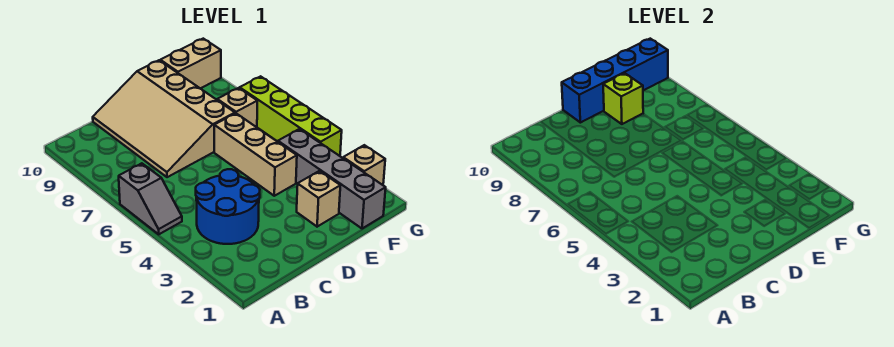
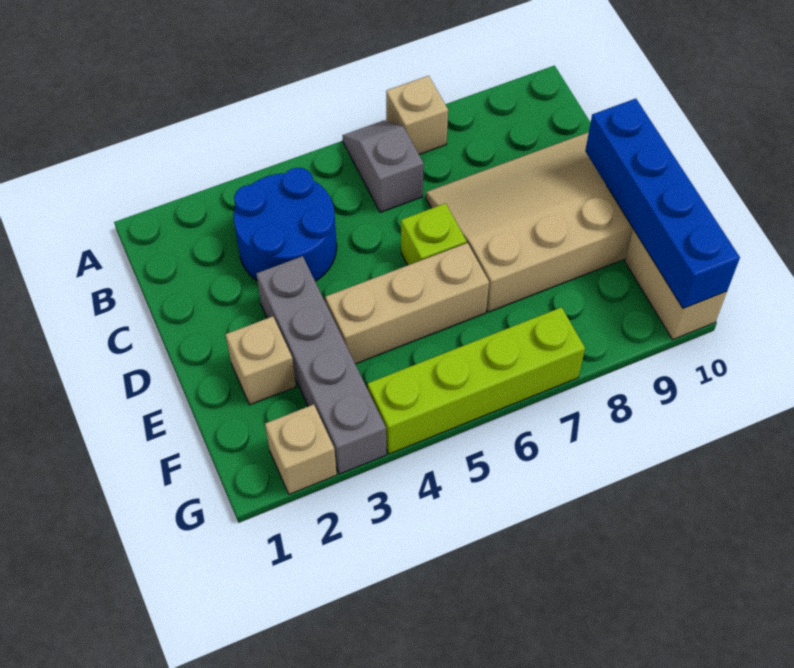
grey slope A5:A6 level 1 top 6 -> grey slope A6:B6 level 1 top B
lime brick E9 level 2 -> lime brick D6 level 1
grey brick F1:F4 level 1 -> grey brick D3:G3 level 1
tan brick F7 level 1 -> tan brick A7 level 1

